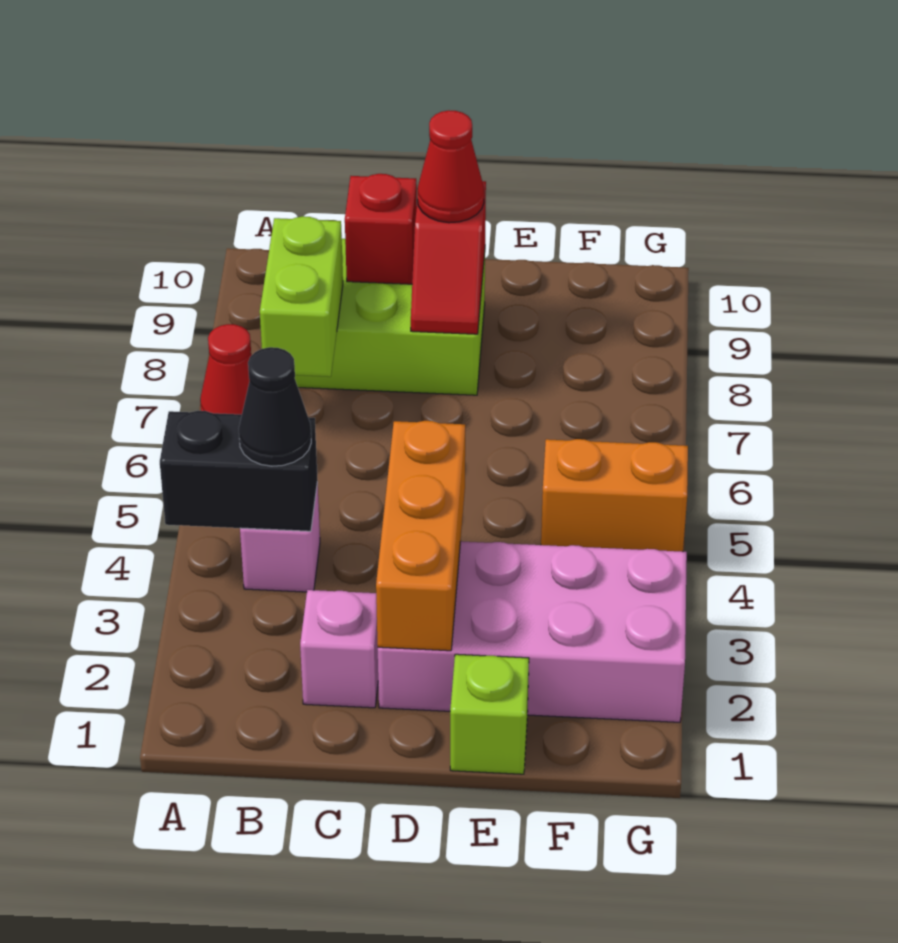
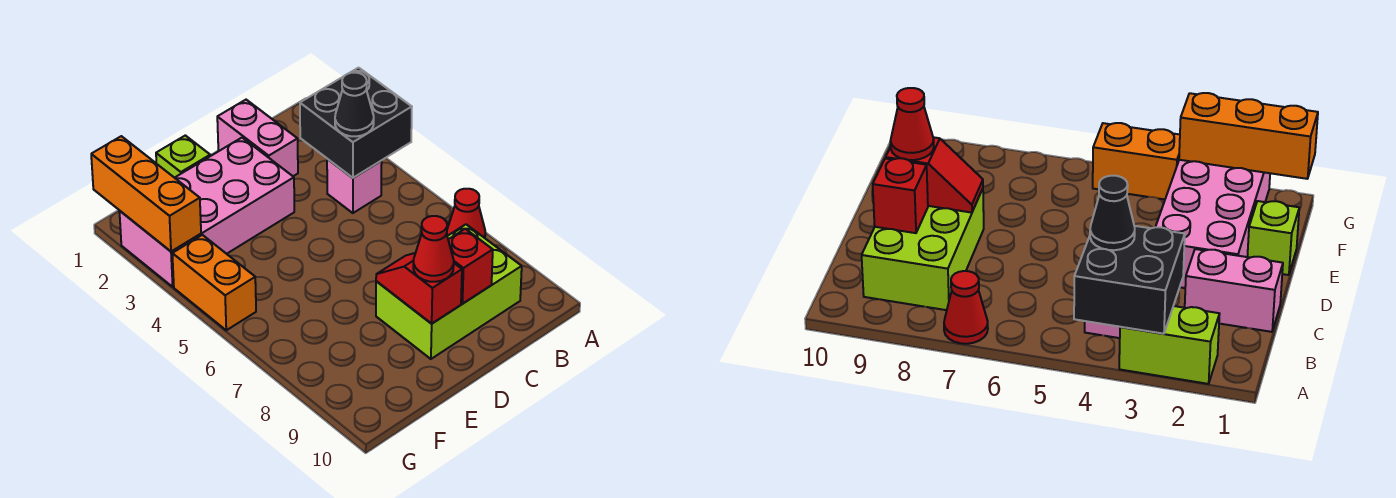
black brick A4:B4 level 2 -> black brick A3:B4 level 2
lime brick B7:B8 level 2 -> lime brick A2:A3 level 1
pink brick C2 level 1 -> pink brick C1:C2 level 1
orange brick D2:D4 level 2 -> orange brick G1:G3 level 2
orange brick F5:G5 level 1 -> orange brick G4:G5 level 1

